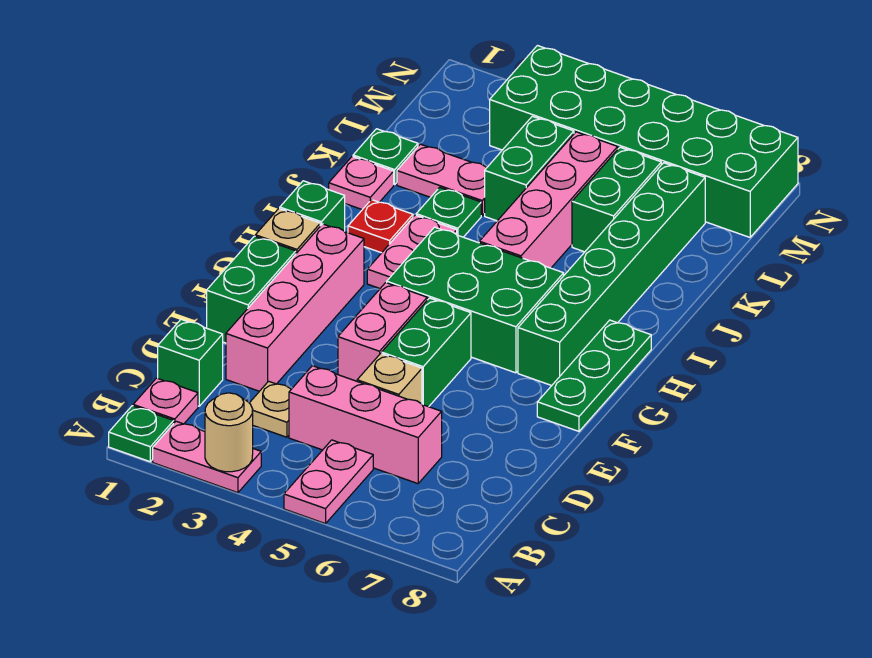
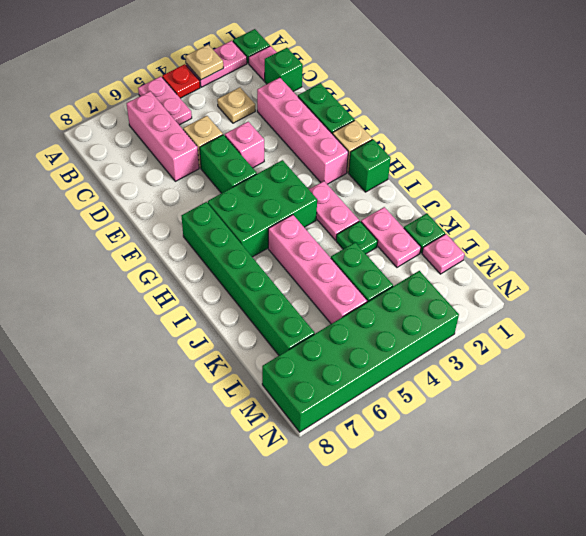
tan round brick A3 level 2 -> tan plate A3 level 2
pink brick C4:C6 level 1 -> pink brick B6:D6 level 1
pink brick E4:F4 level 1 -> pink brick E4 level 1
green plate F8:H8 level 1 -> none
red plate I2 level 1 -> red plate A4 level 1
pink plate J1 level 1 -> pink plate L1 level 1
pink plate K2:K3 level 1 -> pink plate J2:K2 level 1
green brick K6:L6 level 1 -> none

